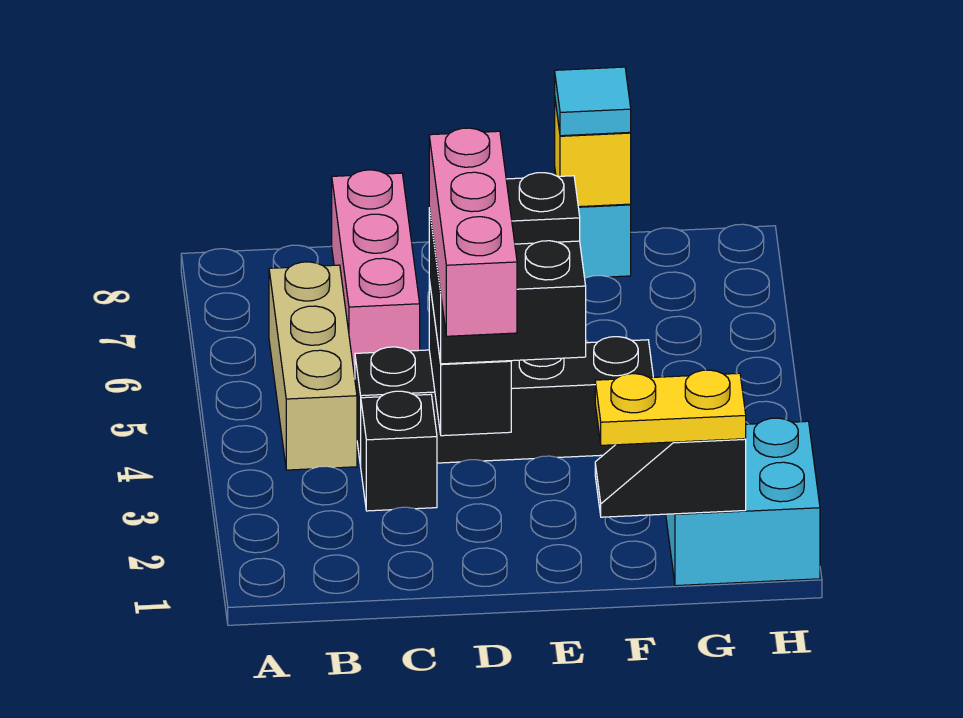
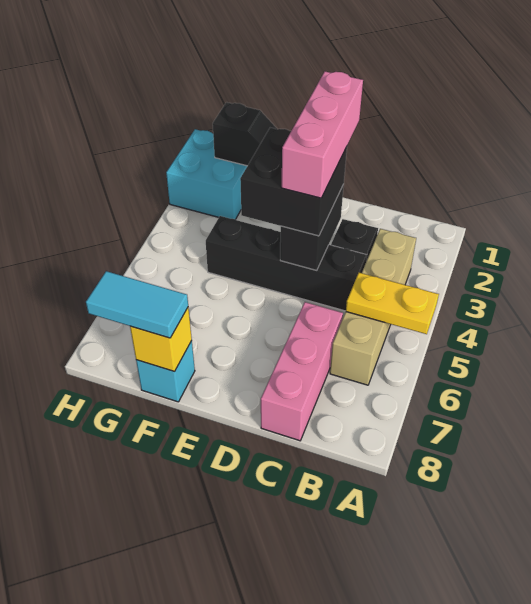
tan brick B4:B6 level 1 -> tan brick B3:B6 level 1
black plate E4 level 4 -> none
yellow plate F1:G1 level 3 -> yellow plate A5:B5 level 2
cyan tile F8 level 3 -> cyan tile F8:G8 level 3

